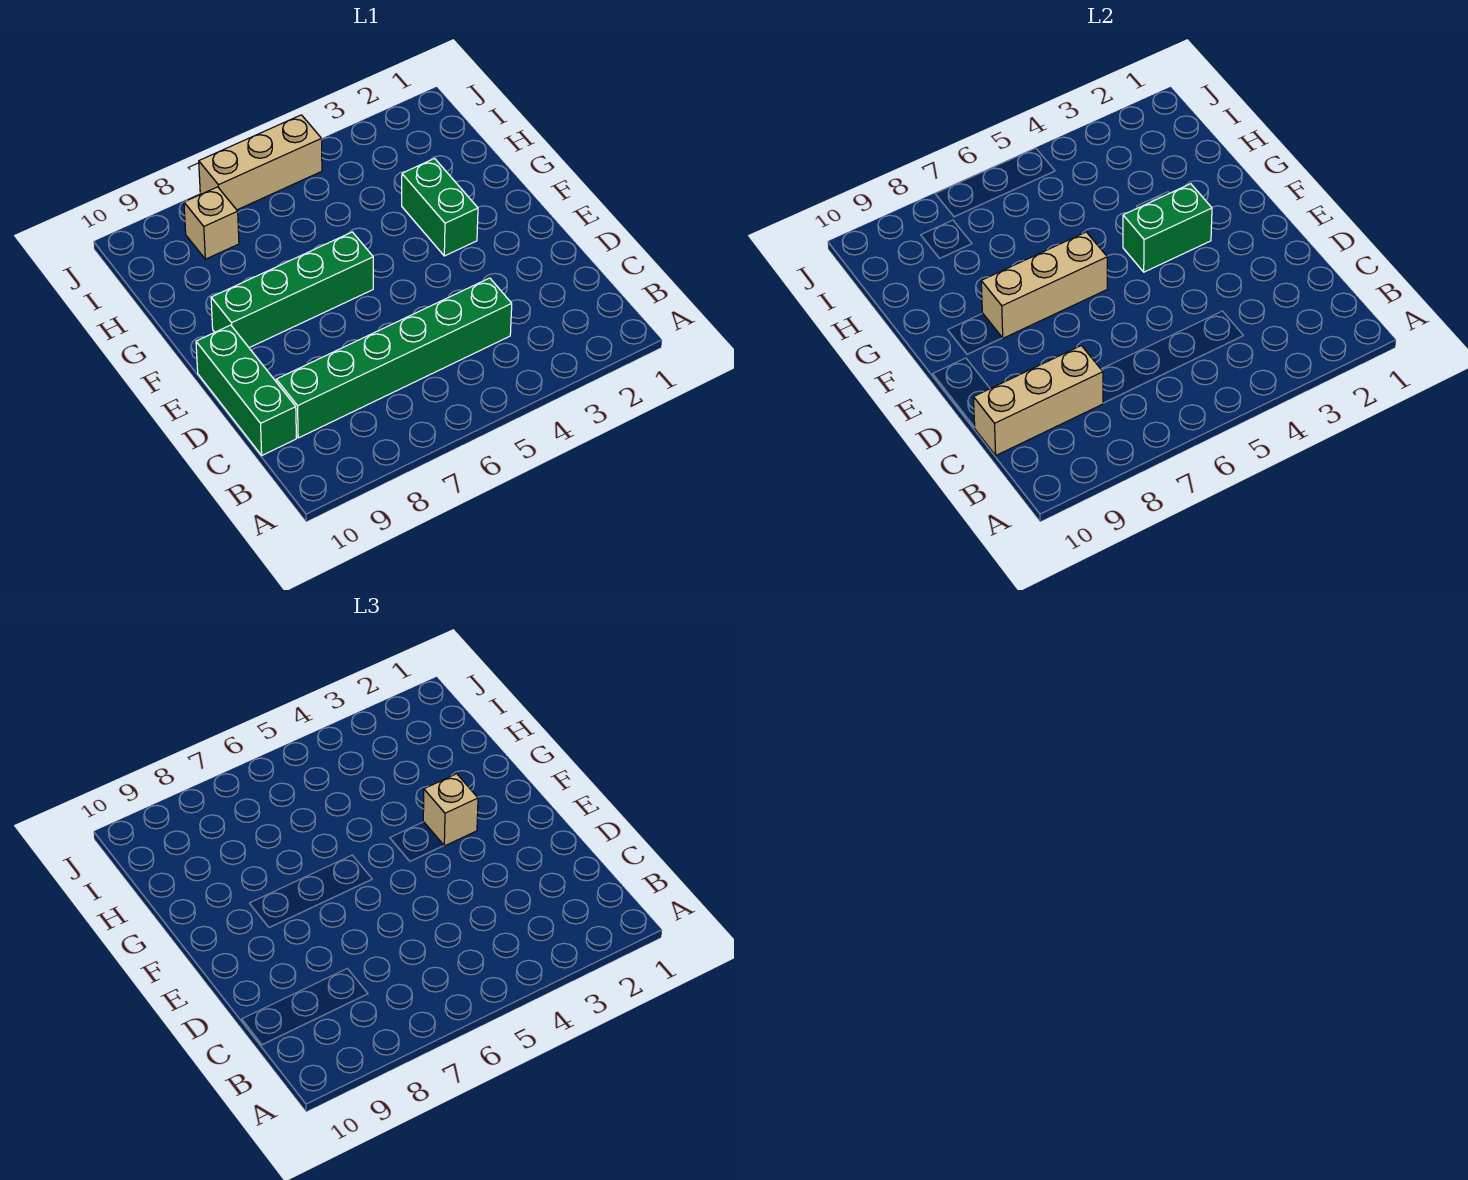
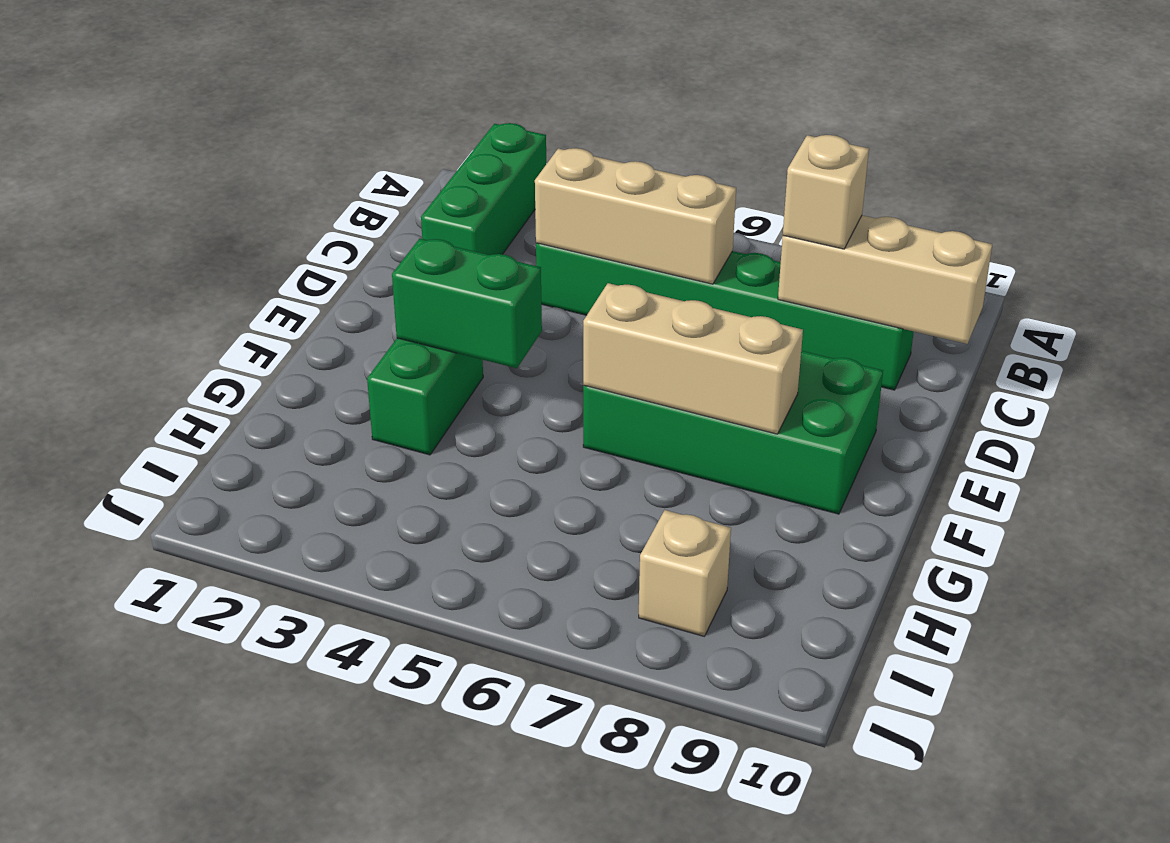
green brick C10:E10 level 1 -> green brick A2:C2 level 1
tan brick F3 level 3 -> tan brick C8 level 3
green brick F6:F9 level 1 -> green brick E6:F9 level 1
tan brick J5:J7 level 1 -> tan brick C4:C6 level 2

